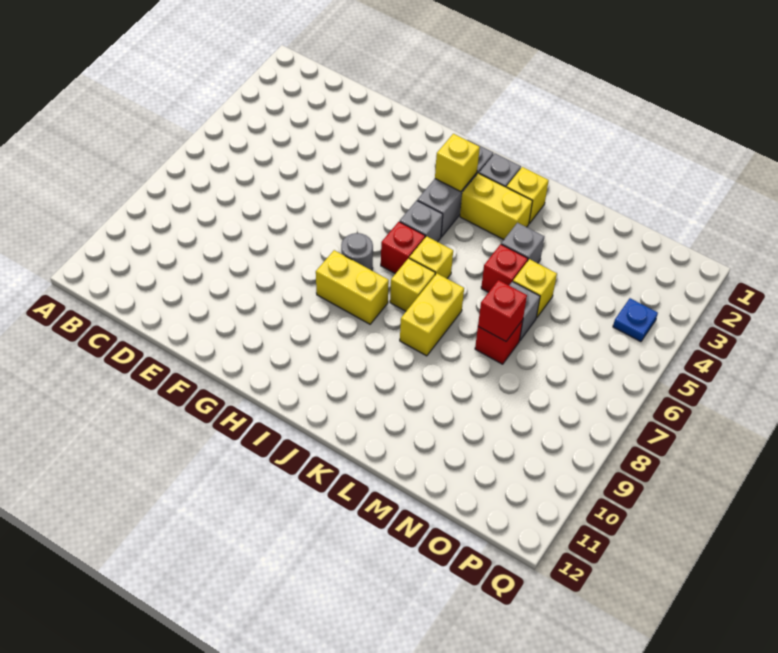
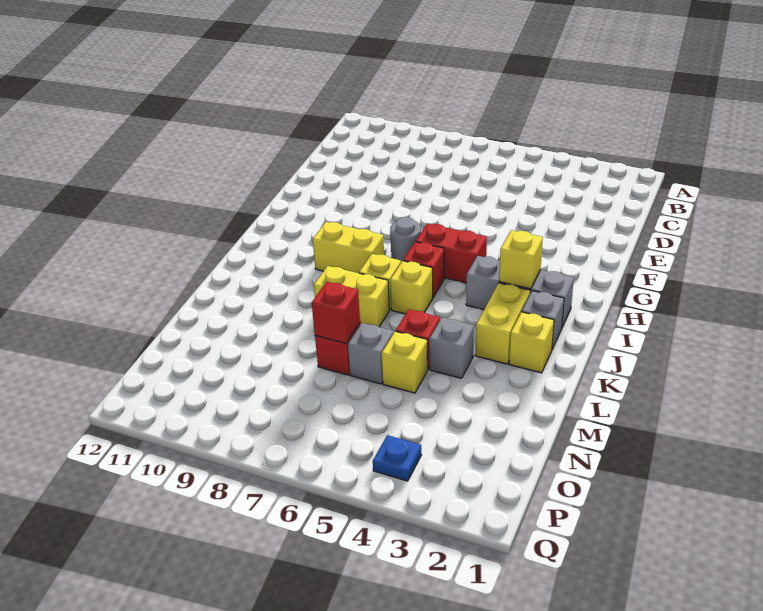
none -> red brick H5:H6 level 1
yellow brick H8:I8 level 1 -> yellow brick I8:I9 level 1
grey brick I5 level 1 -> none

